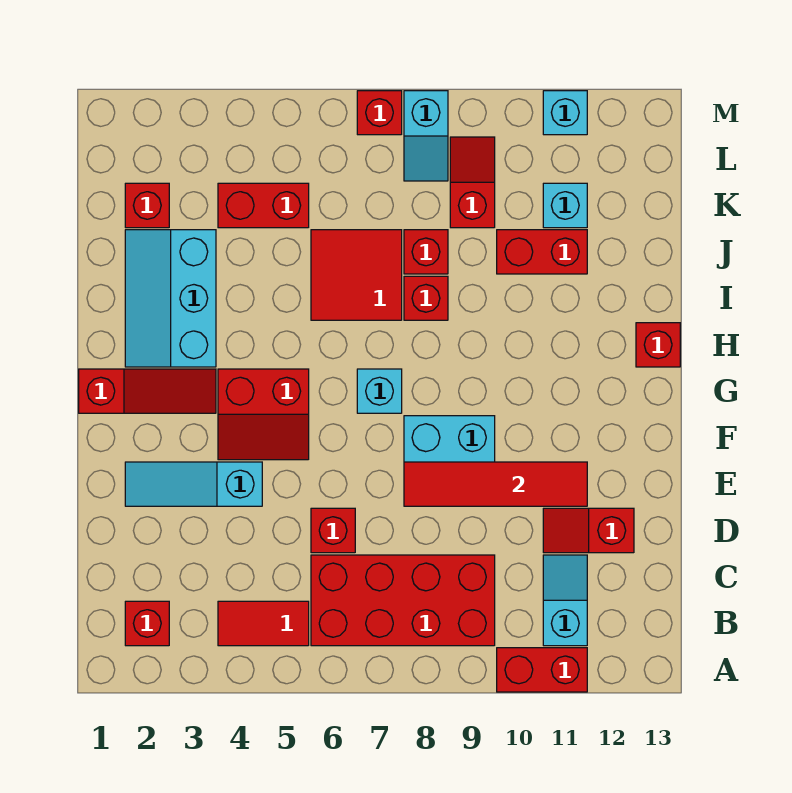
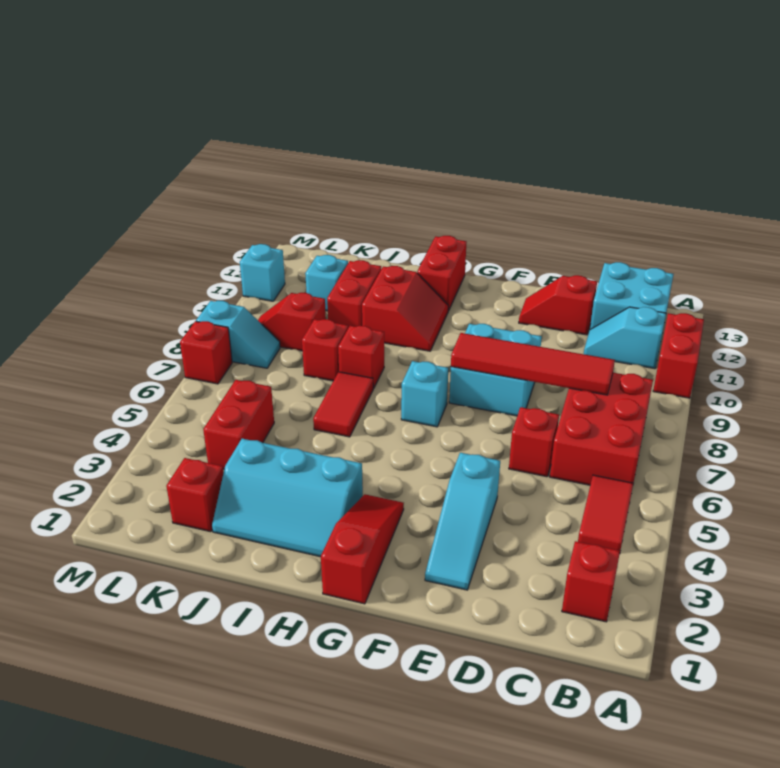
red brick B6:C9 level 1 -> red brick B6:C8 level 1
none -> cyan brick B12:C13 level 1
red slope D11:D12 level 1 top 12 -> red slope D12:E12 level 1 top D
red tile E8:E11 level 2 -> red tile C8:F8 level 2
red slope F4:G5 level 1 top G -> red slope H10:I11 level 1 top I
red brick H13 level 1 -> red brick H12:H13 level 1
red tile I6:J7 level 1 -> red tile I6:I7 level 1

